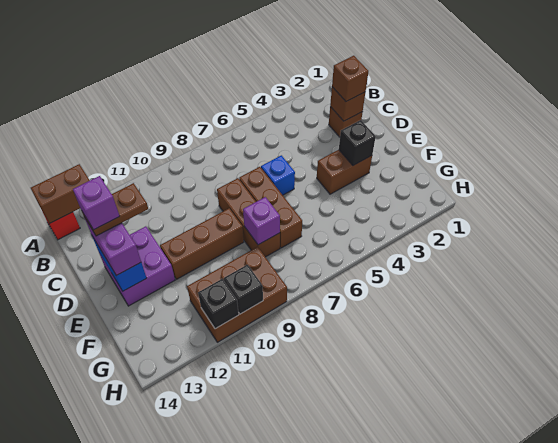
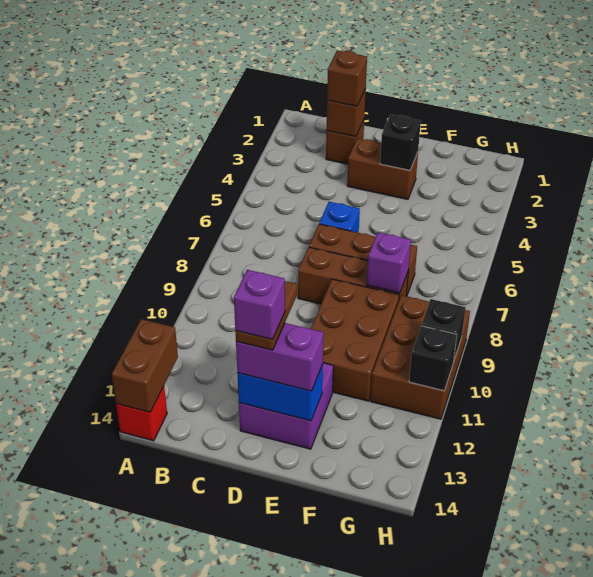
brown brick E3:E4 level 1 -> brown brick D3:E3 level 1
brown brick E9:E11 level 1 -> brown brick E9:F11 level 1

